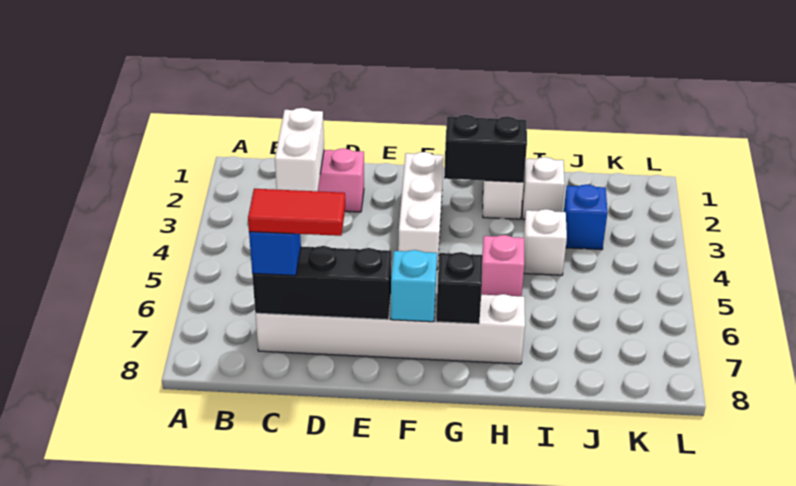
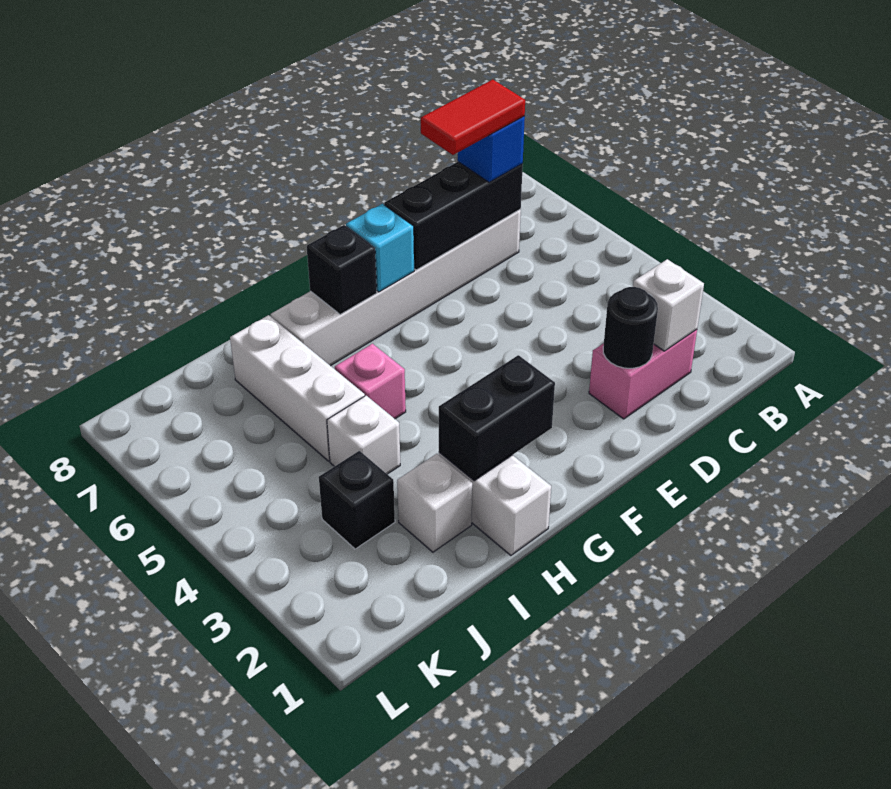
white brick C2:C3 level 2 -> white brick C2 level 2
none -> black round brick D2 level 2
white brick F2:F4 level 1 -> white brick I5:I7 level 1
blue brick J3 level 1 -> black brick J3 level 1

